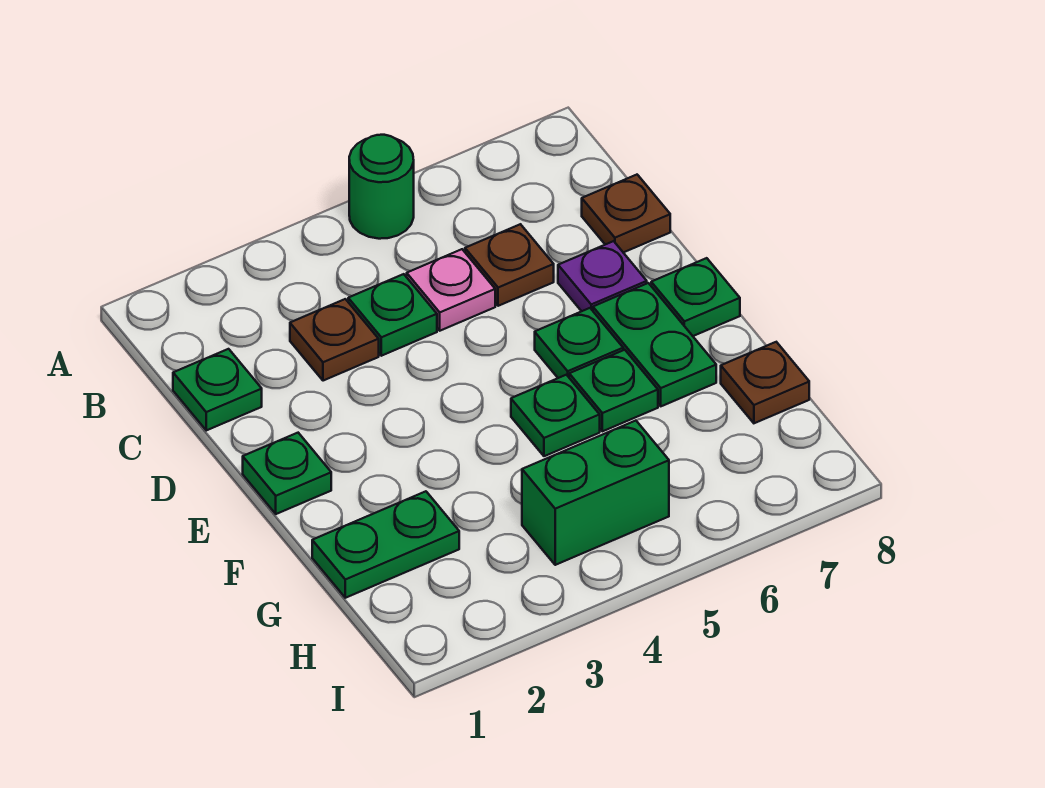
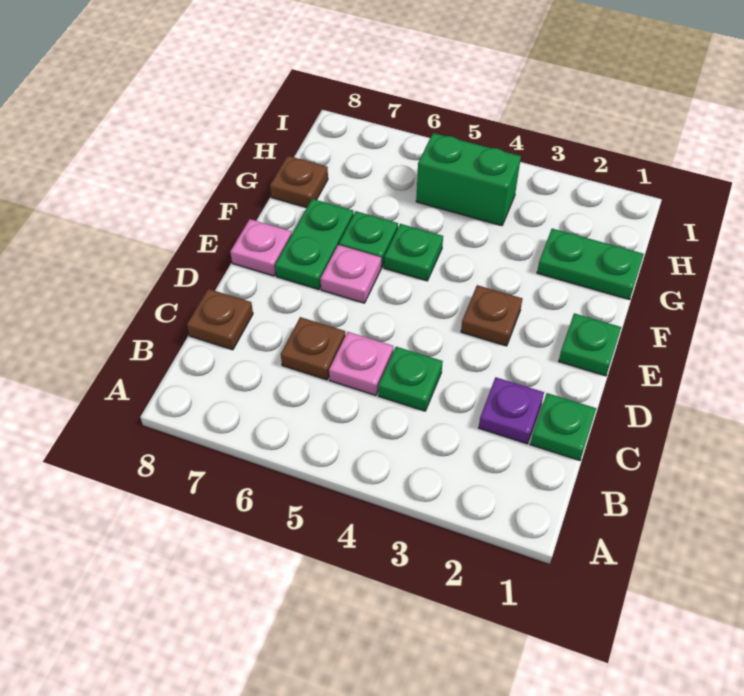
green round brick A5 level 1 -> none
brown plate C3 level 1 -> brown plate E3 level 1
purple plate D7 level 1 -> purple plate C2 level 1
green plate E6 level 1 -> pink plate E6 level 1
green plate E8 level 1 -> pink plate E8 level 1

